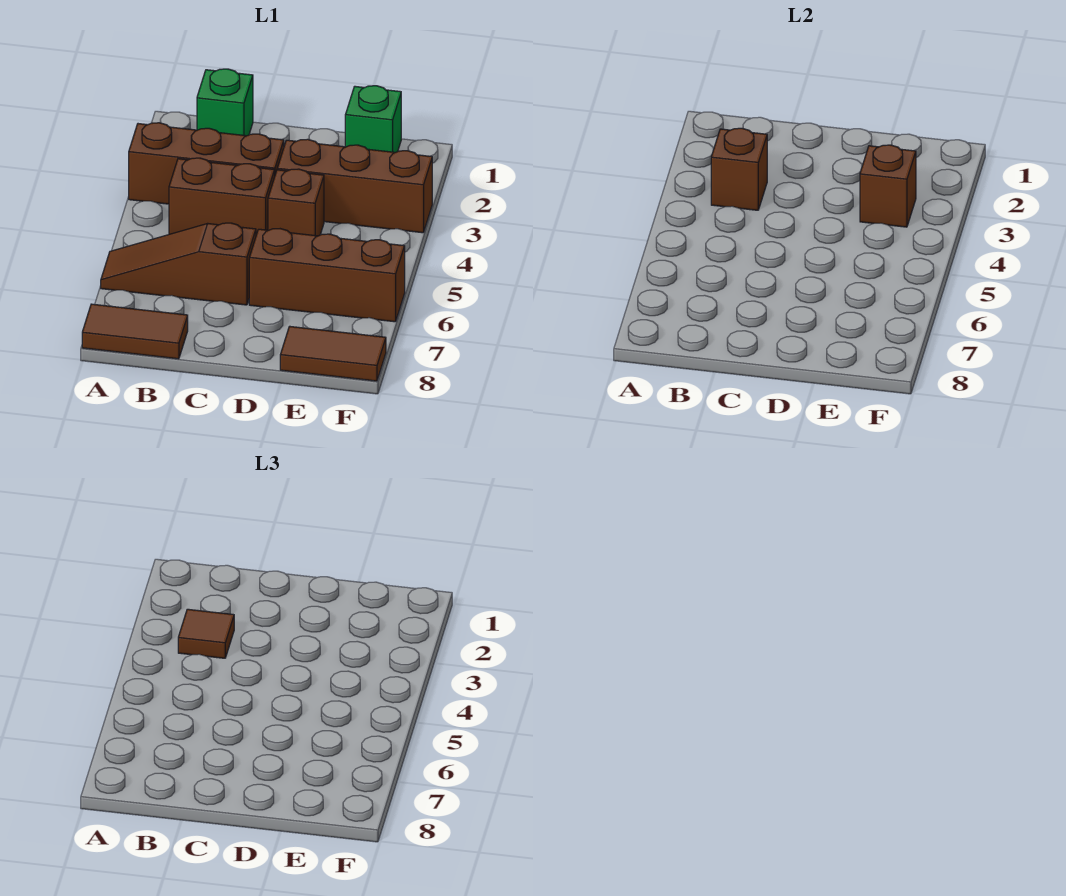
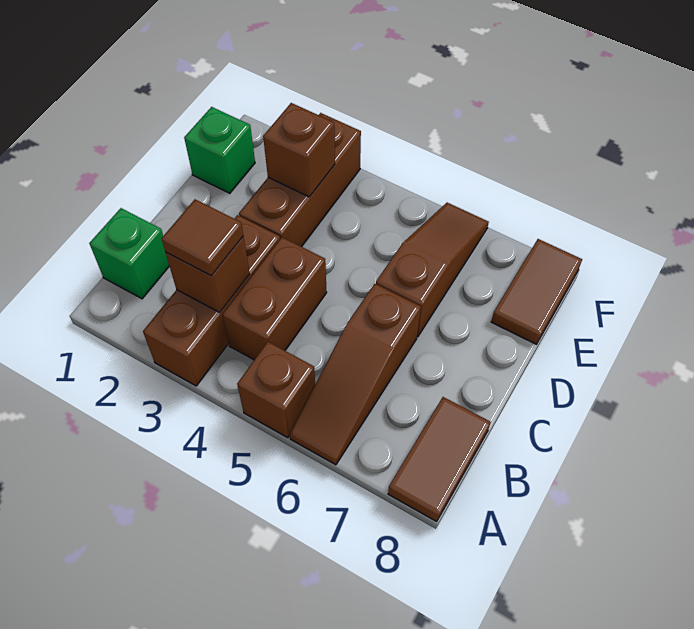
brown brick D4 level 1 -> brown brick A5 level 1
brown brick D6:F6 level 1 -> brown slope D6:F6 level 1 top D

